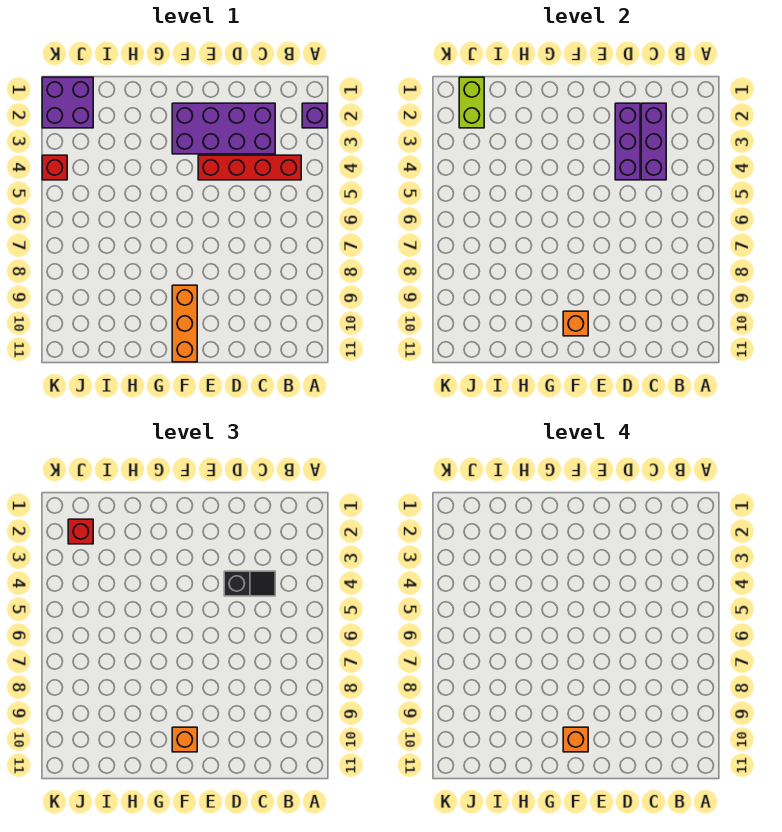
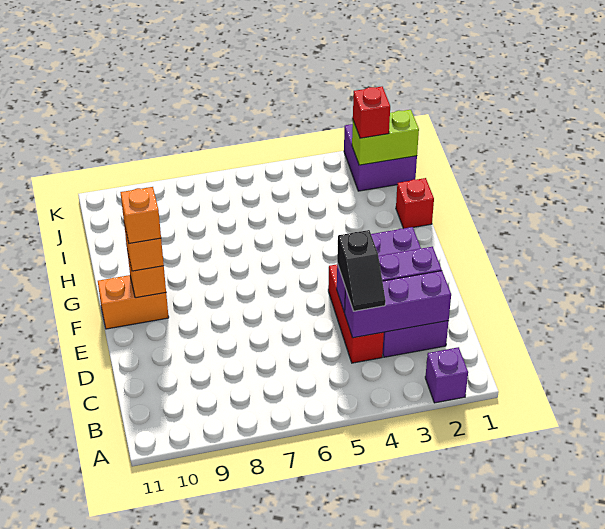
red brick B4:E4 level 1 -> red brick C4:E4 level 1
orange brick F9:F11 level 1 -> orange brick F10:F11 level 1
red brick K4 level 1 -> red brick H1 level 1

